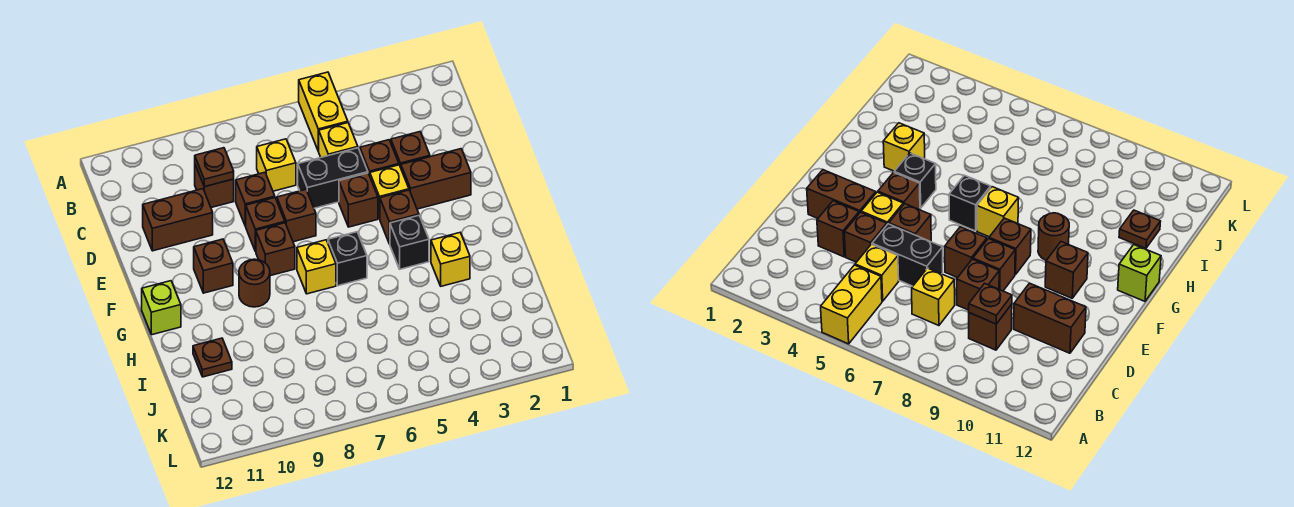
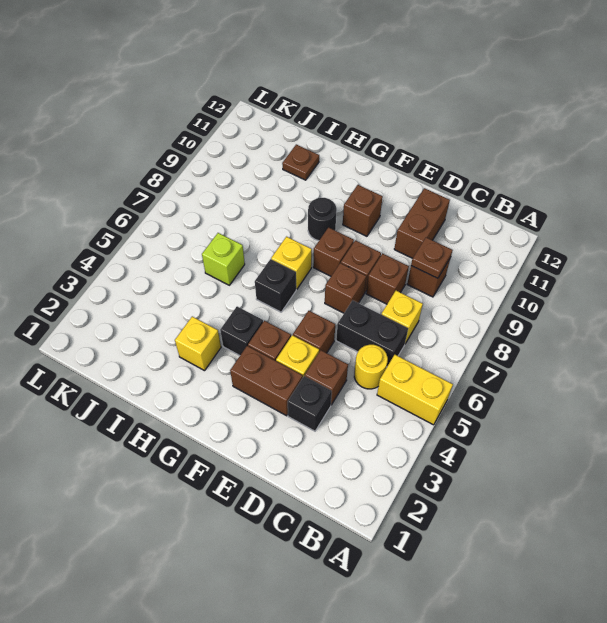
yellow brick C5 level 1 -> yellow round brick C5 level 1
brown brick D3 level 1 -> black brick D3 level 1
black brick D5:D6 level 1 -> black brick C6:D6 level 1
brown brick E2:E3 level 1 -> brown brick E3:F3 level 1
brown round brick G9 level 1 -> black round brick G9 level 1
lime brick G12 level 1 -> lime brick I6 level 1

